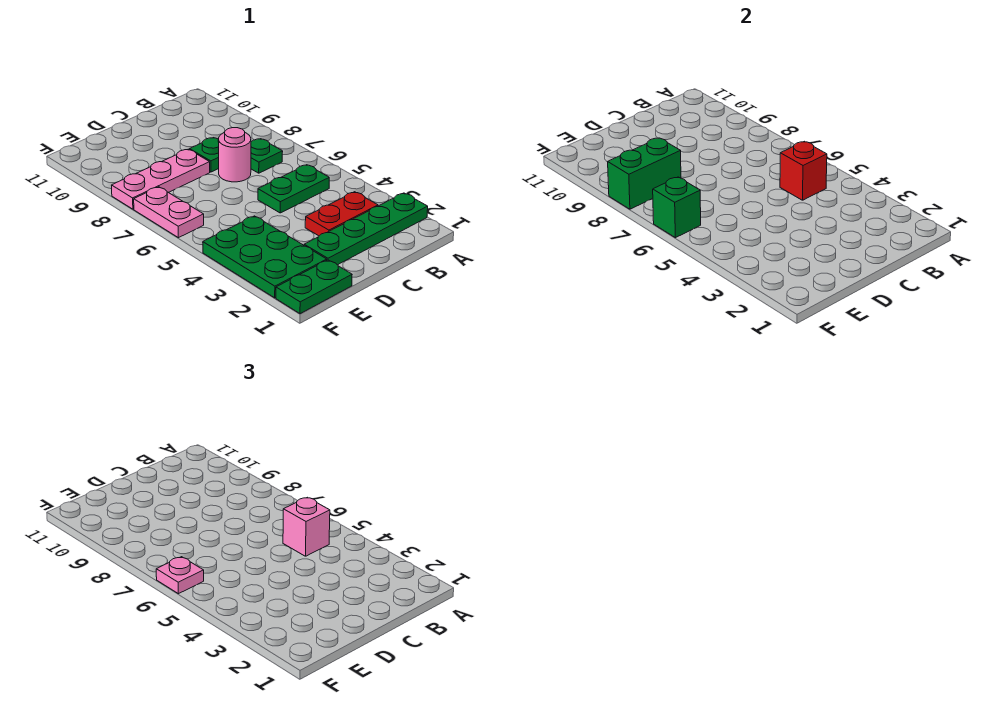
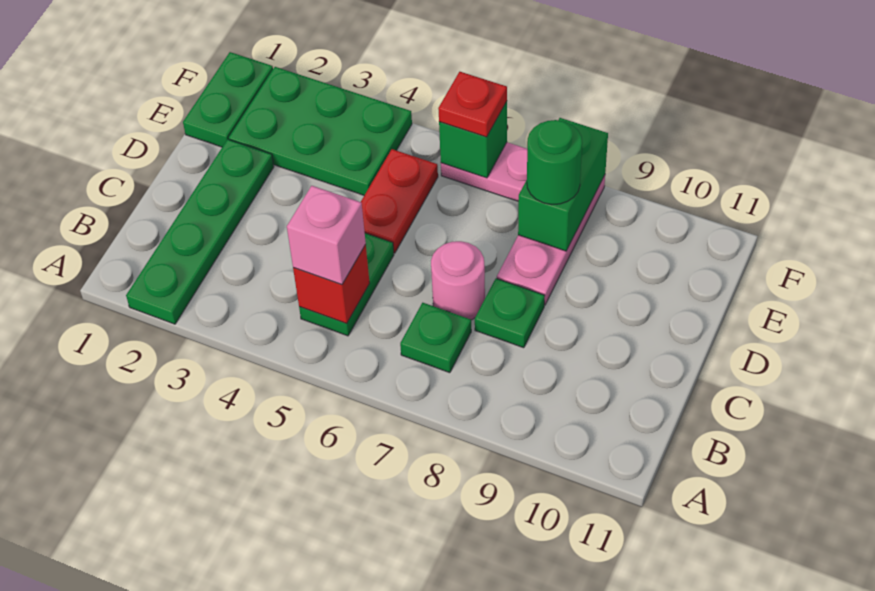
red plate B3:C3 level 1 -> red plate D5:E5 level 1
none -> green round brick E8 level 3
pink plate F6 level 3 -> red plate F6 level 3

